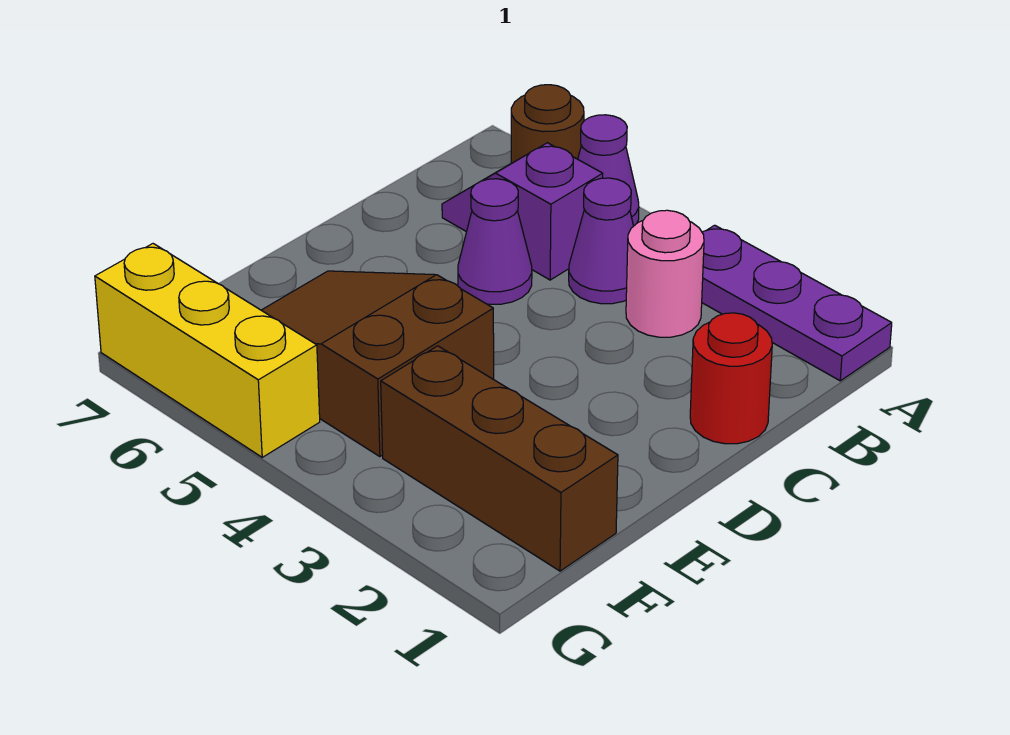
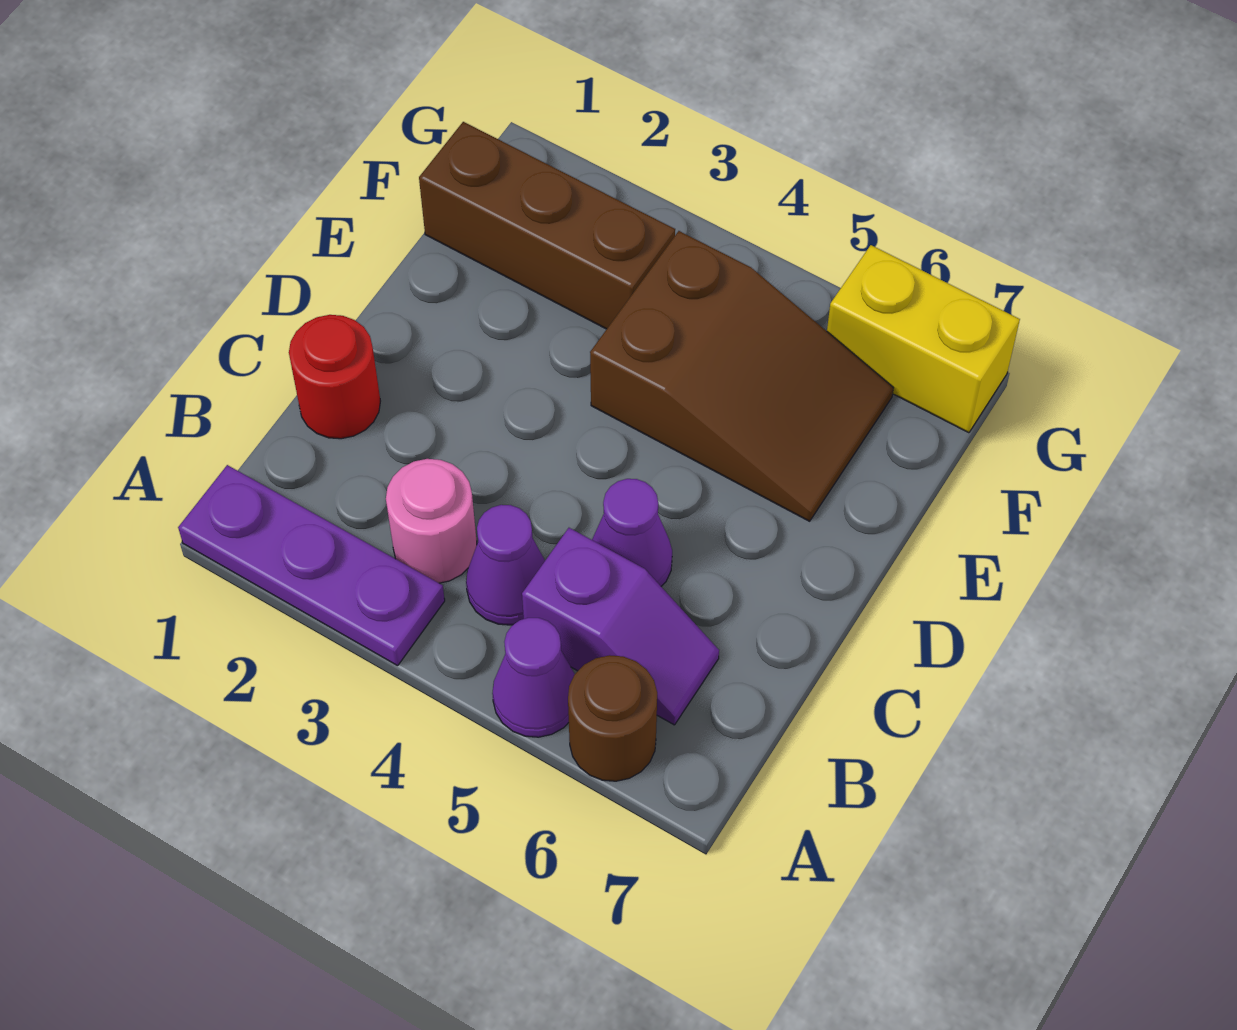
yellow brick G5:G7 level 1 -> yellow brick G6:G7 level 1

